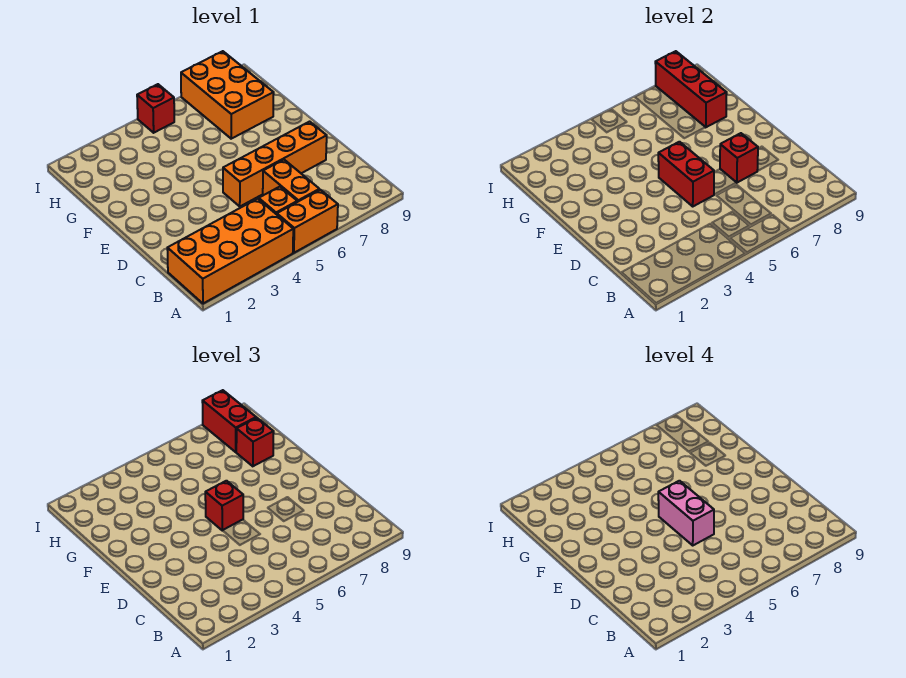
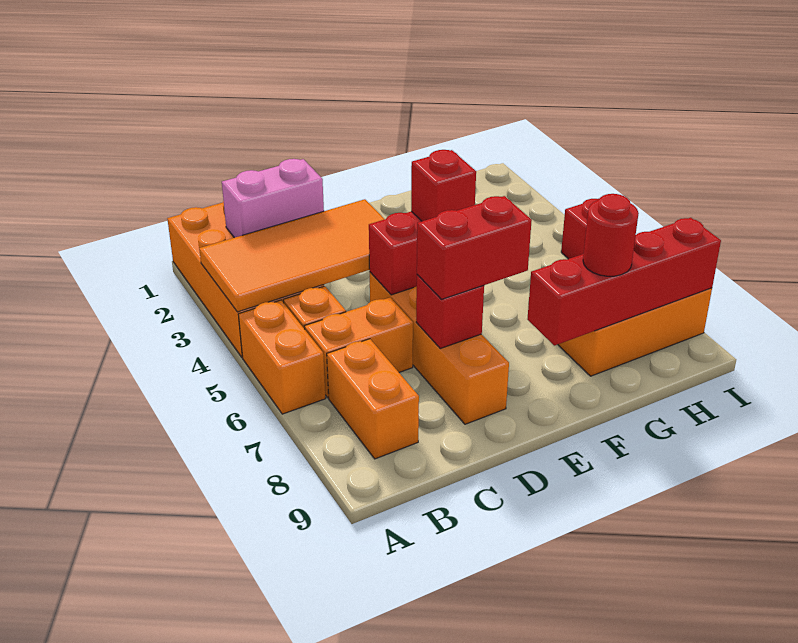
none -> orange tile A3:D4 level 2
none -> orange brick B7:B8 level 1
pink brick D5:E5 level 4 -> pink brick B2:C2 level 2
red brick G8:I8 level 2 -> red brick F8:I8 level 2
red brick G8 level 3 -> red round brick G8 level 3
red brick H8:I8 level 3 -> red brick D7:E7 level 3

